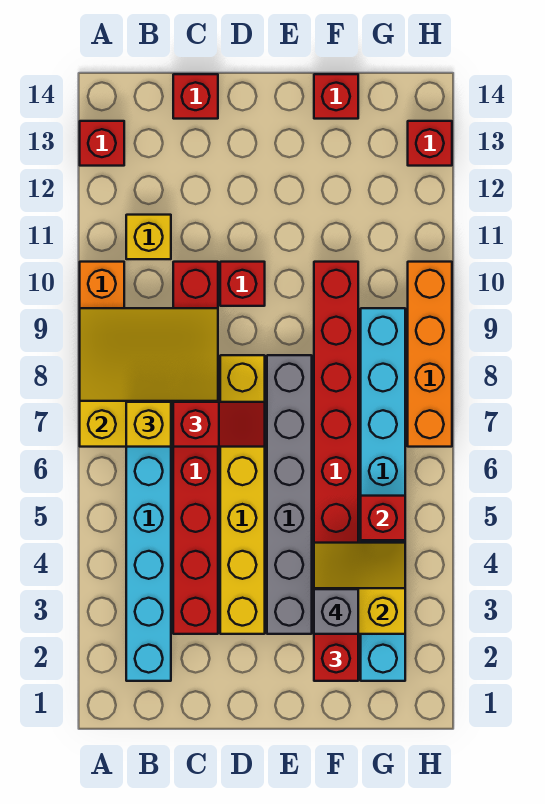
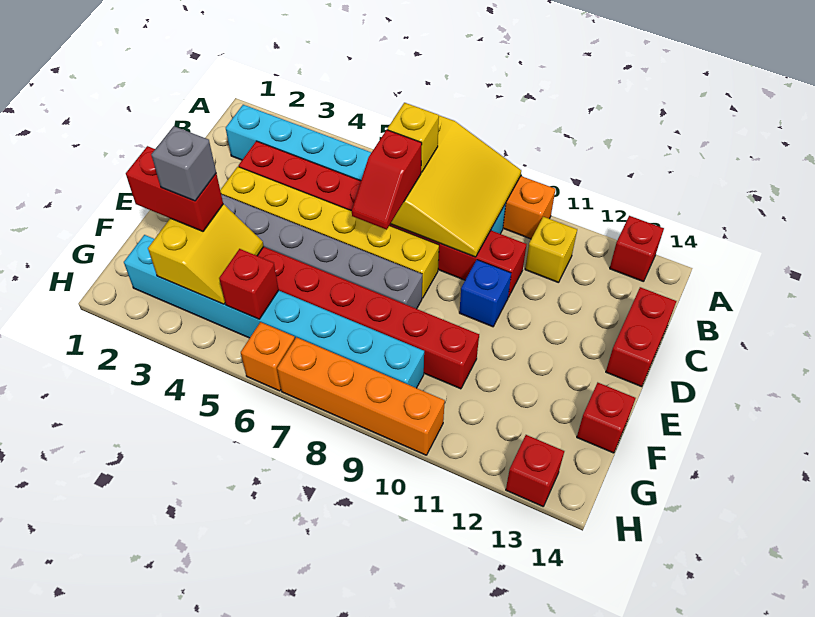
red brick C14 level 1 -> red brick C14:D14 level 1
red brick D10 level 1 -> blue brick D10 level 1
none -> orange brick H6 level 1

